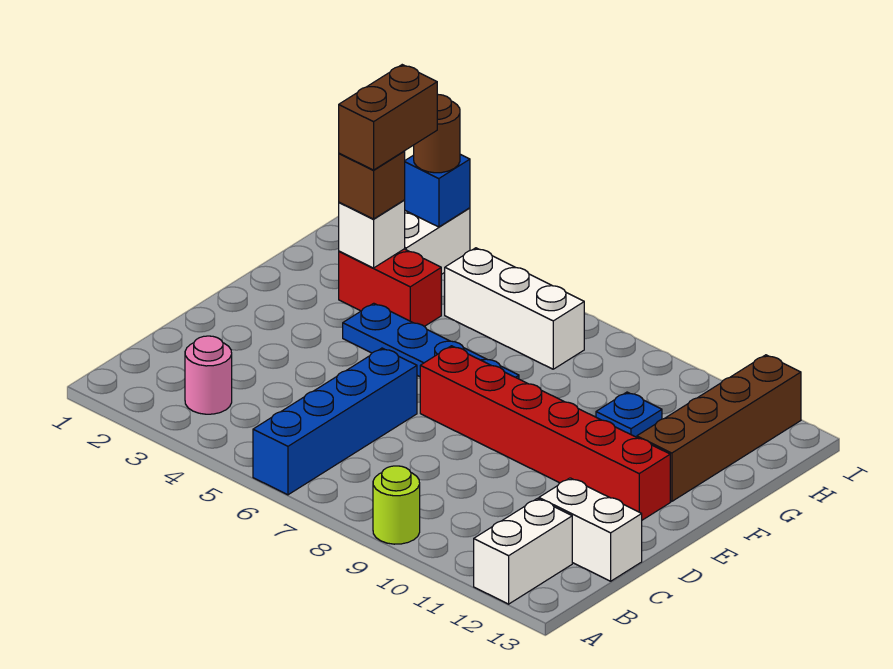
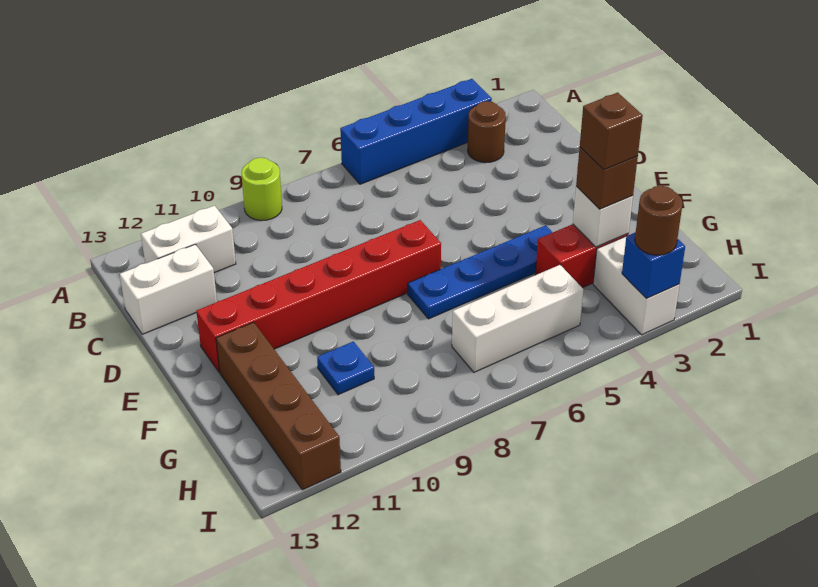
blue brick A6:D6 level 1 -> blue brick A3:A6 level 1
white brick A12:B12 level 1 -> white brick B11:B12 level 1
pink round brick B3 level 1 -> brown round brick B3 level 1
brown brick G3:H3 level 4 -> brown brick G3 level 4

